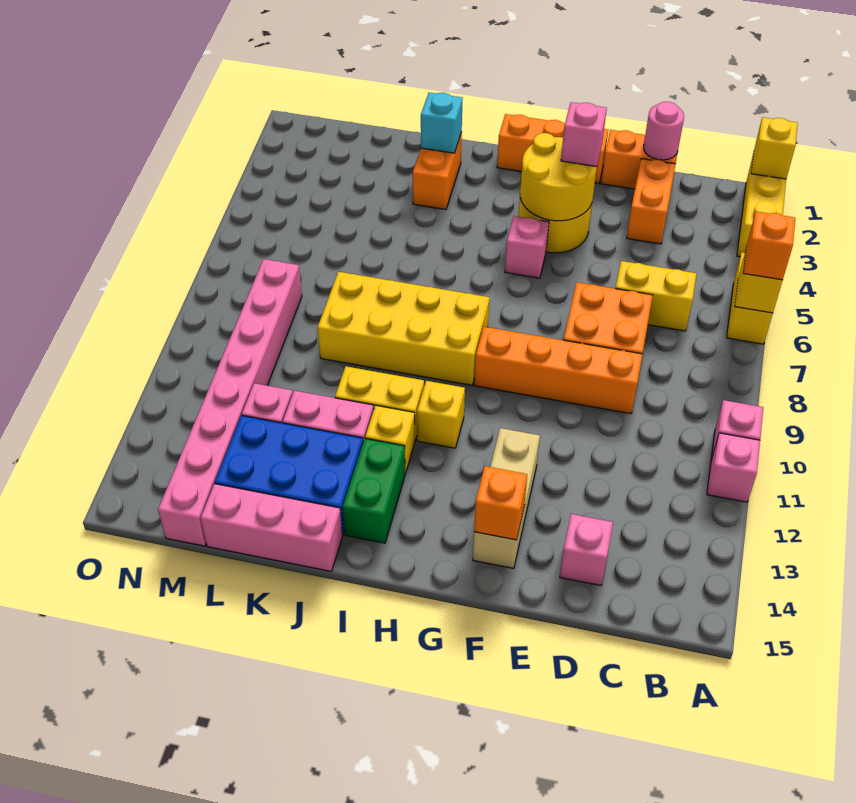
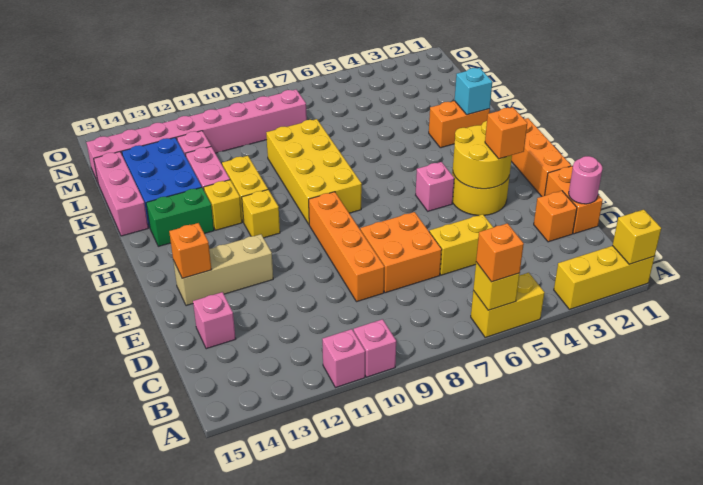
yellow brick C6:D6 level 1 -> yellow brick D5:D6 level 1
orange brick D2:D3 level 1 -> orange brick D2 level 1
pink brick F3 level 3 -> orange brick F3 level 3

